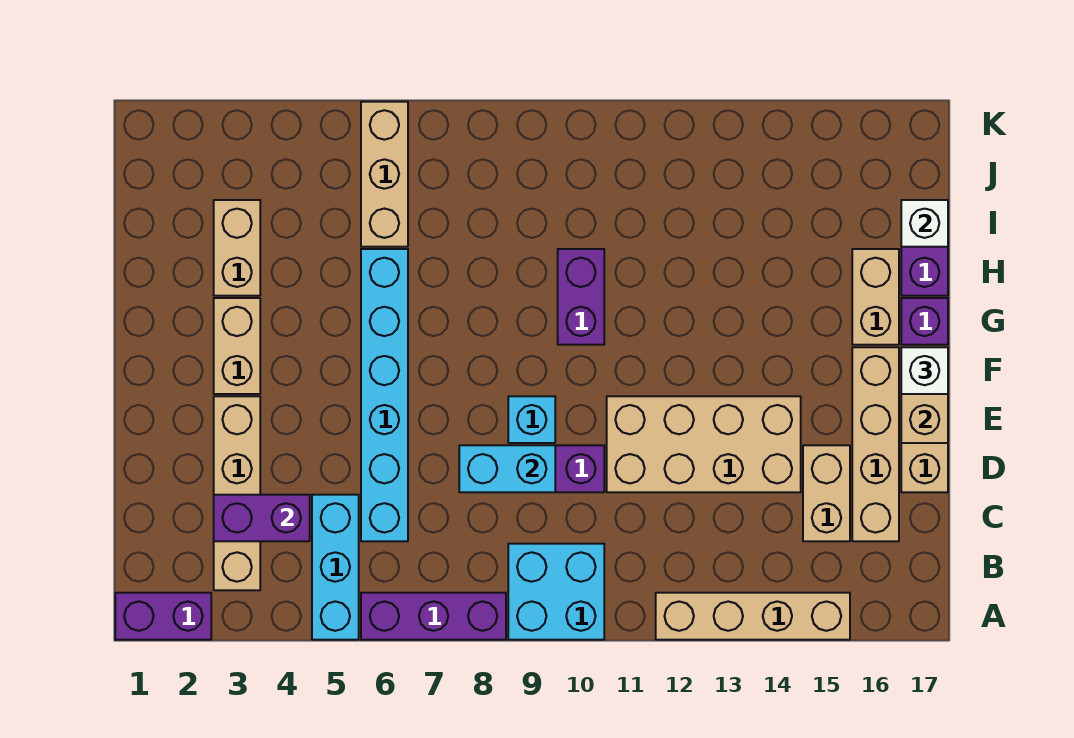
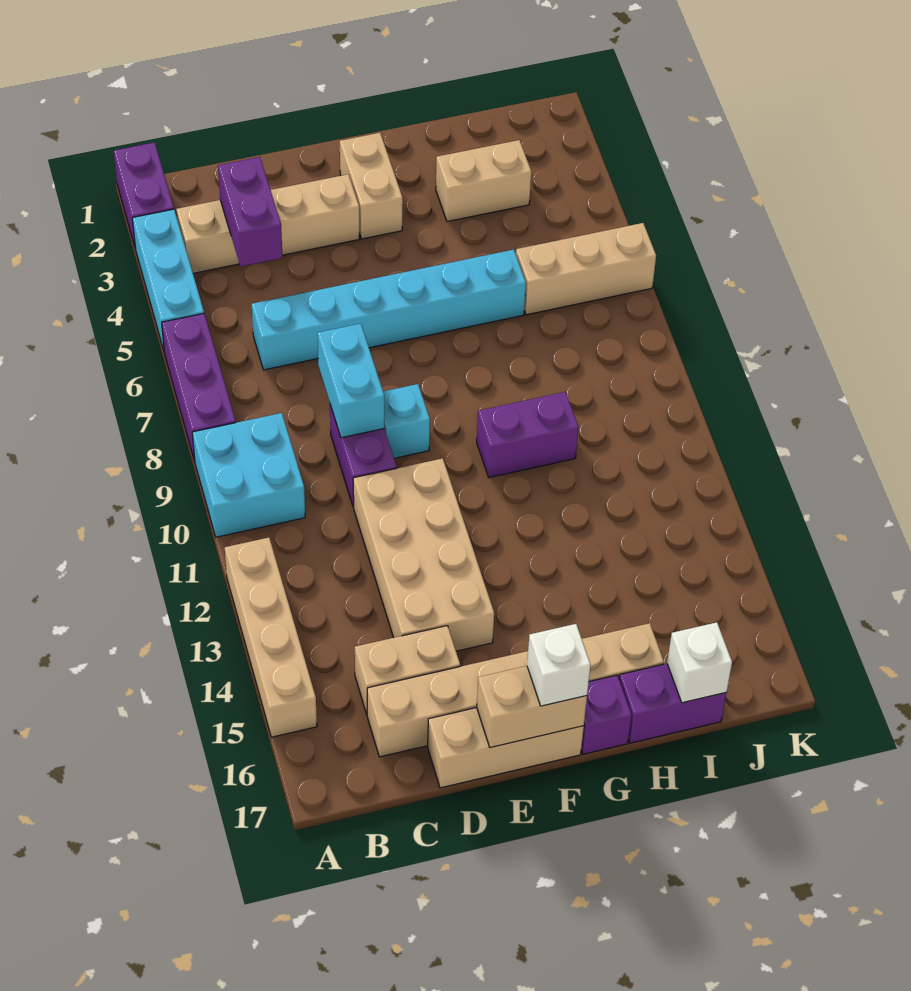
cyan brick A5:C5 level 1 -> cyan brick A3:A5 level 1
tan brick F3:G3 level 1 -> tan brick F2:F3 level 1

